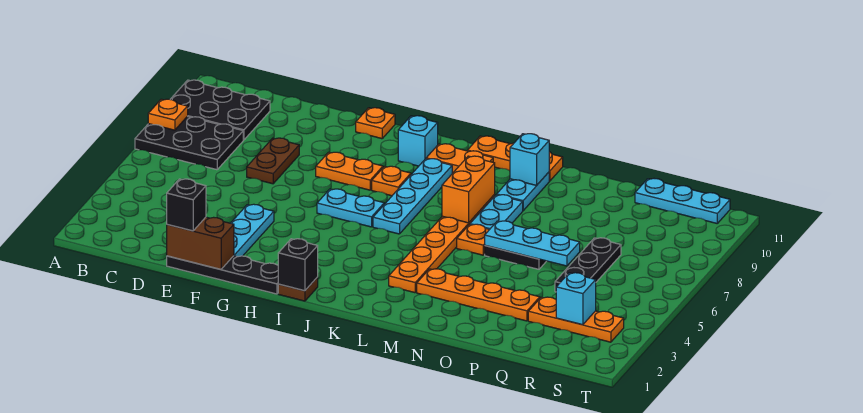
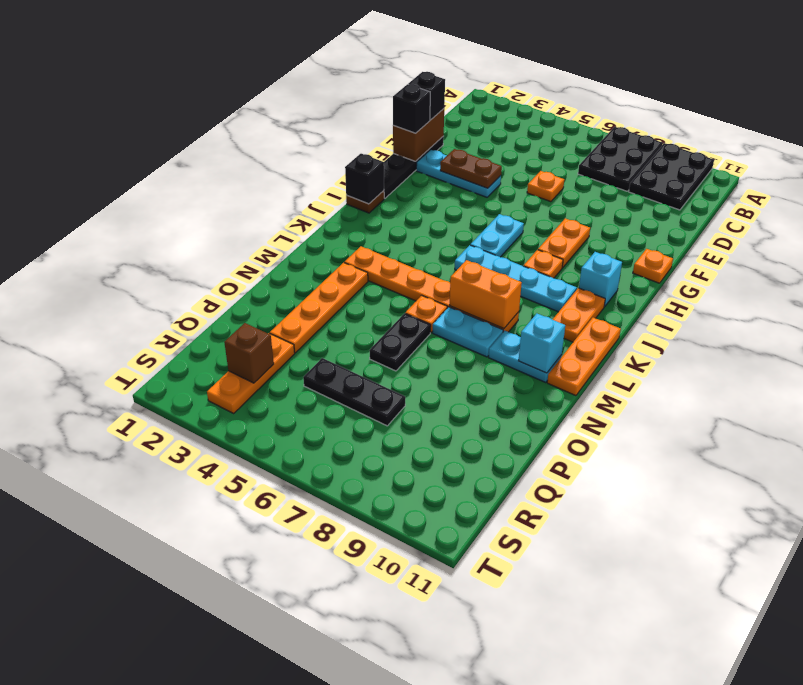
orange plate A8 level 2 -> orange plate E6 level 1
brown plate E7:E8 level 1 -> brown plate F3:F4 level 2
none -> black brick F1 level 3
cyan plate N6:P6 level 2 -> none
cyan plate Q11:S11 level 1 -> none
cyan brick R3 level 2 -> brown brick R3 level 2

